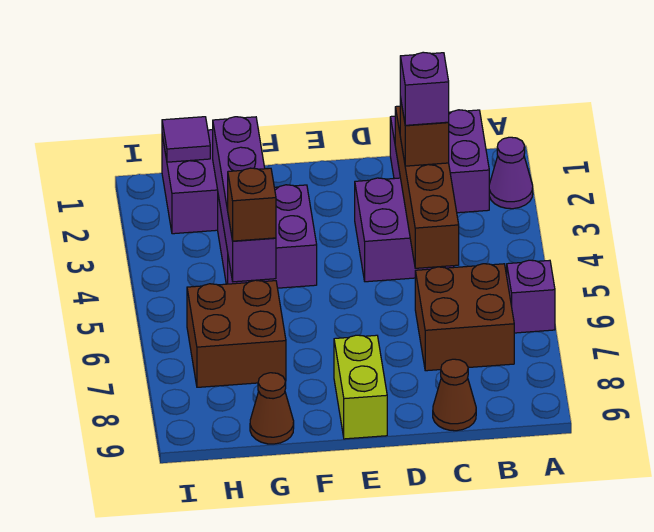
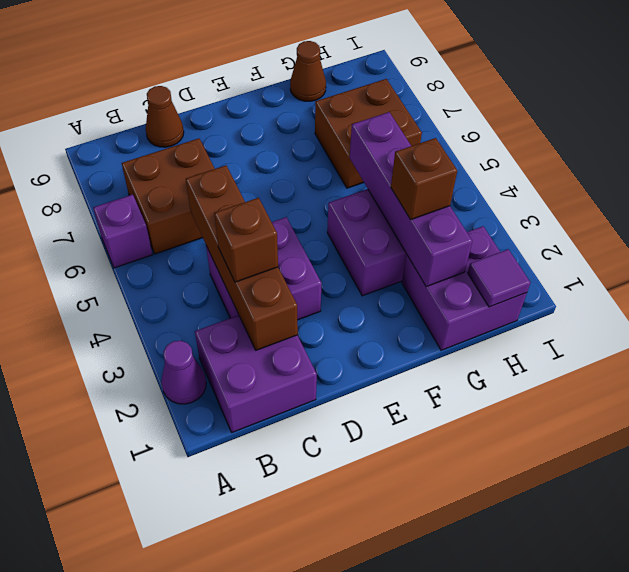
purple brick C3 level 4 -> none
lime brick E8:E9 level 1 -> none
brown brick G5 level 3 -> brown brick G3 level 3

